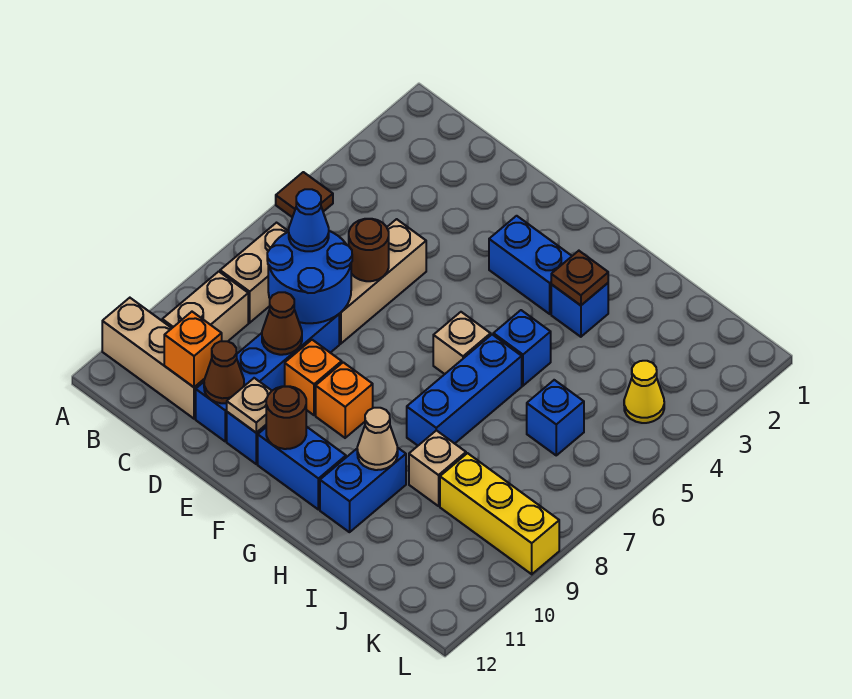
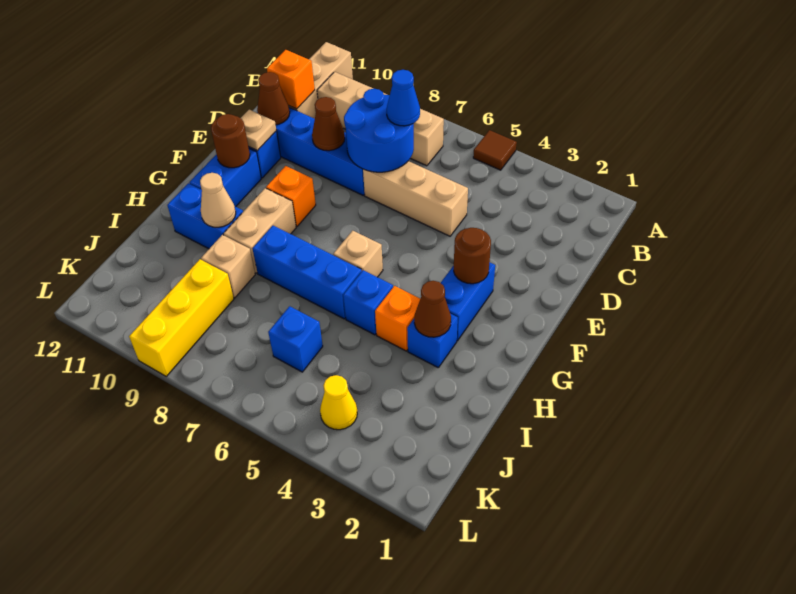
brown round brick D6 level 2 -> brown round brick F3 level 2
orange brick E9 level 1 -> orange brick H4 level 1
none -> tan brick G9:H9 level 1
brown plate H3 level 2 -> brown cone H3 level 2

